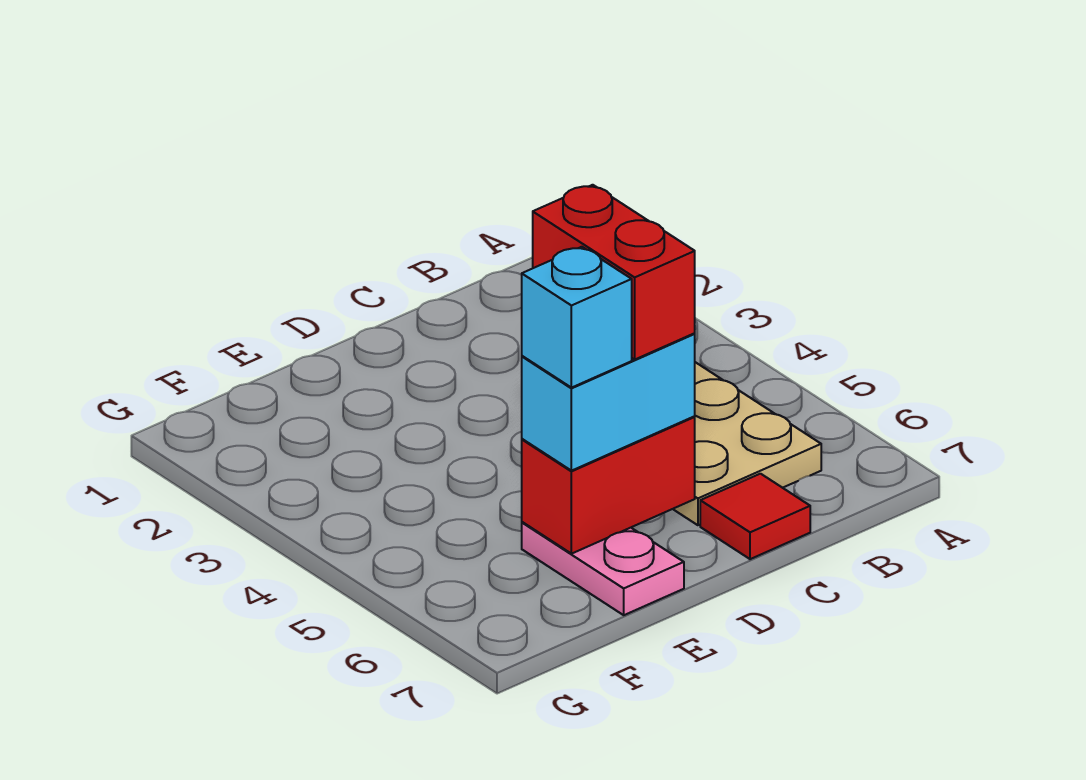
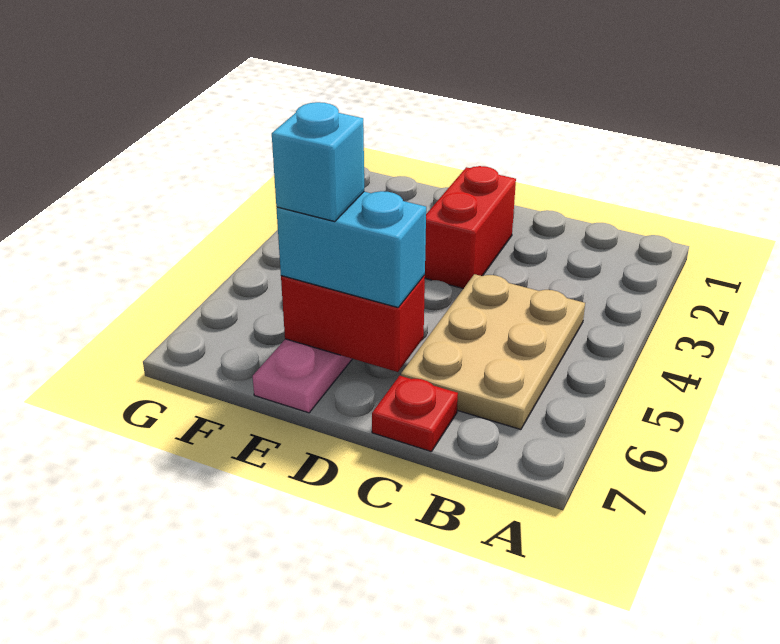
red tile C7 level 1 -> red plate C7 level 1
red brick D5:D6 level 4 -> red brick D2:D3 level 1

